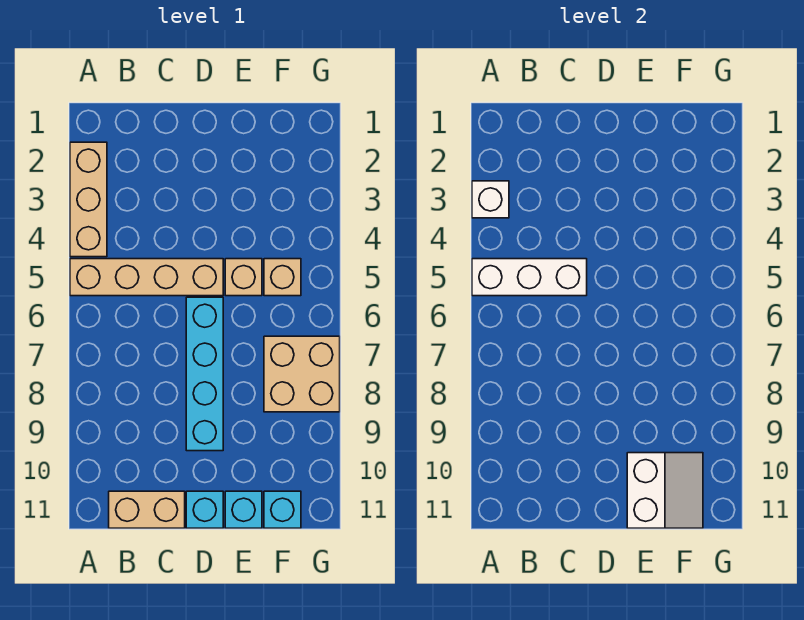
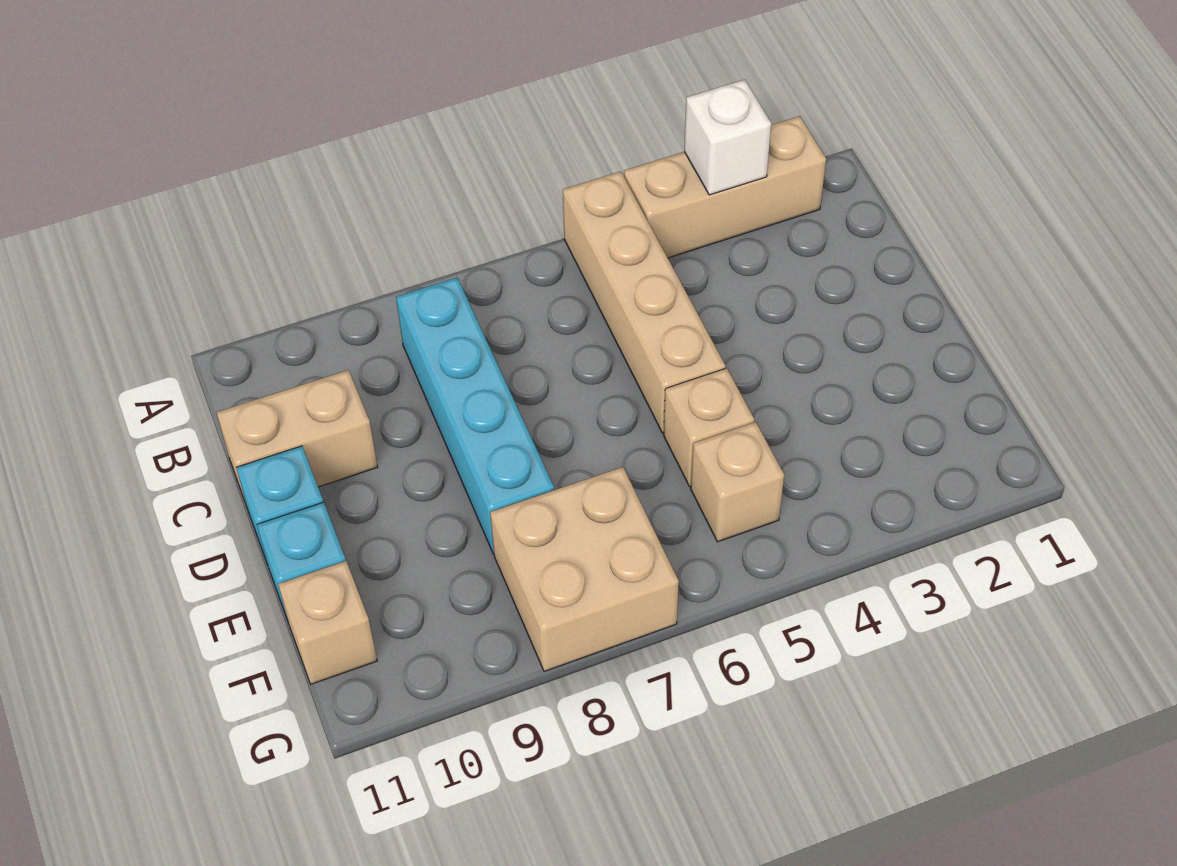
white brick A5:C5 level 2 -> none
tan brick B11:C11 level 1 -> tan brick C10:C11 level 1
cyan brick D6:D9 level 1 -> cyan brick B8:E8 level 1
white slope E10:F11 level 2 top E -> none
cyan brick F11 level 1 -> tan brick F11 level 1

